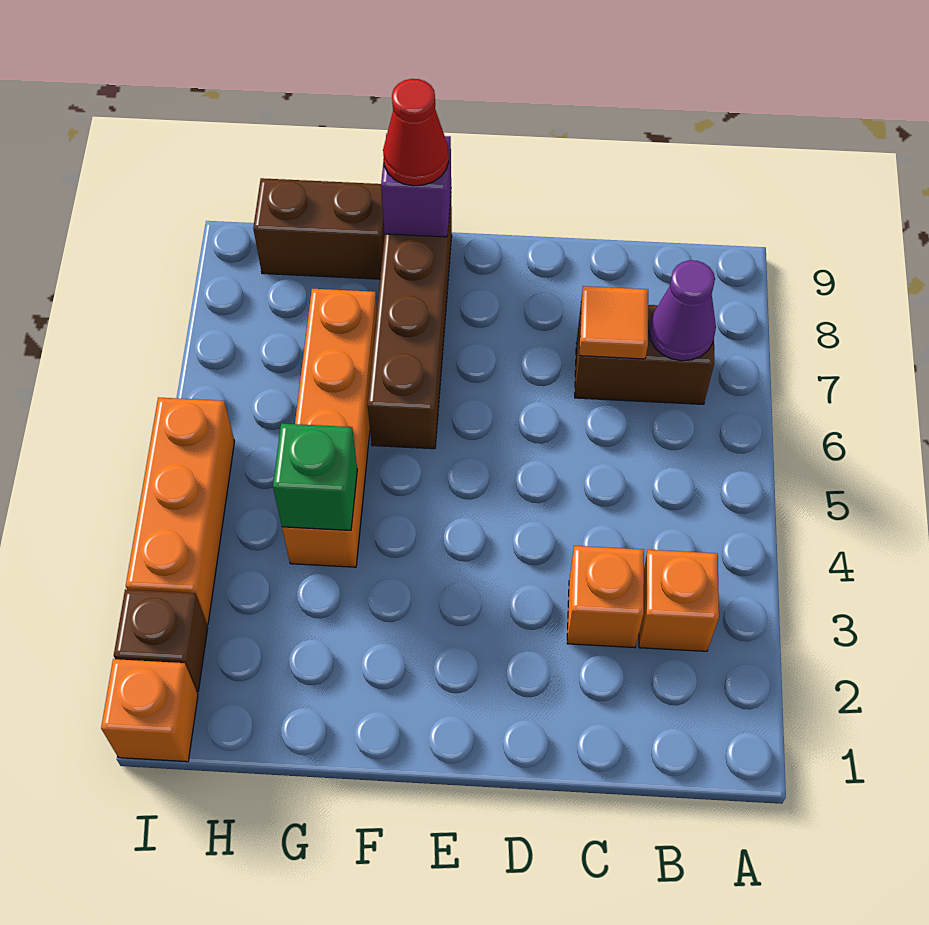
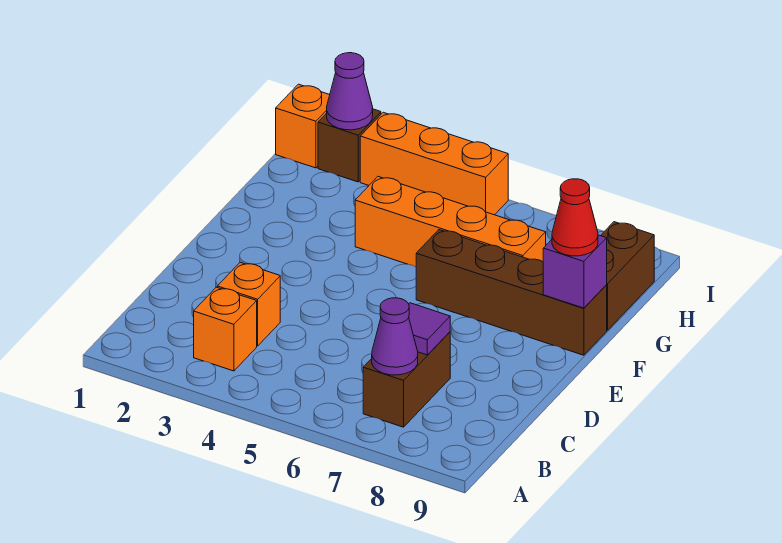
orange tile C7 level 2 -> purple tile C7 level 2
green brick G4 level 2 -> none
none -> purple cone I2 level 2

